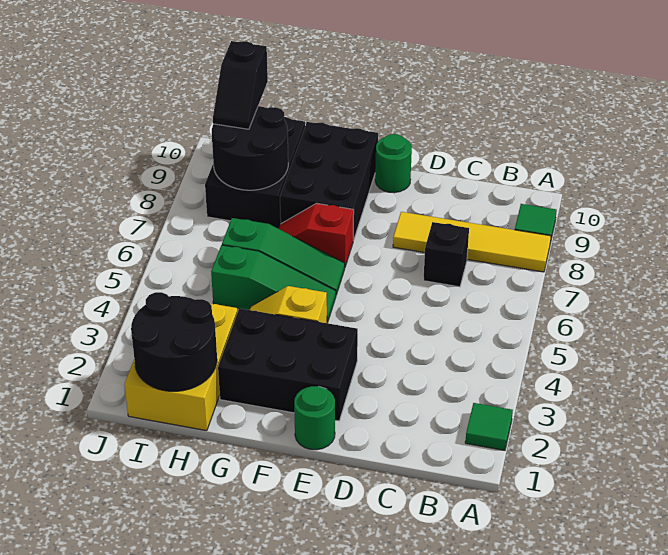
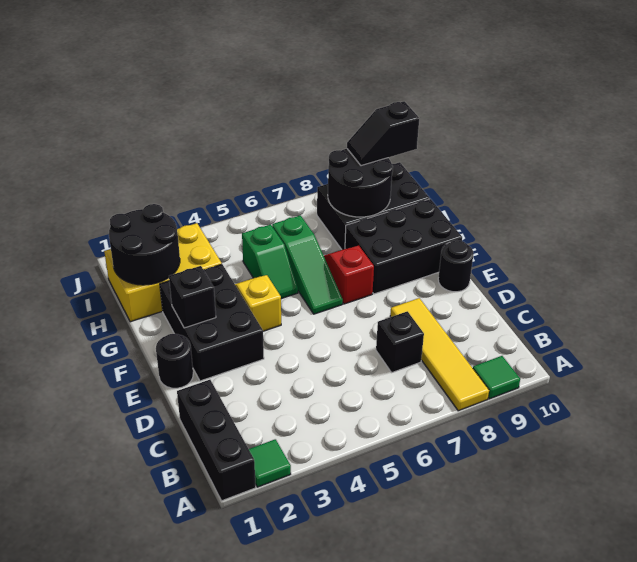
none -> black brick A1:C1 level 1
green round brick E1 level 1 -> black round brick E1 level 1
green round brick E10 level 1 -> black round brick E10 level 1
none -> black brick F2 level 2
green slope F5:H5 level 1 top H -> green slope G5:H5 level 1 top H

